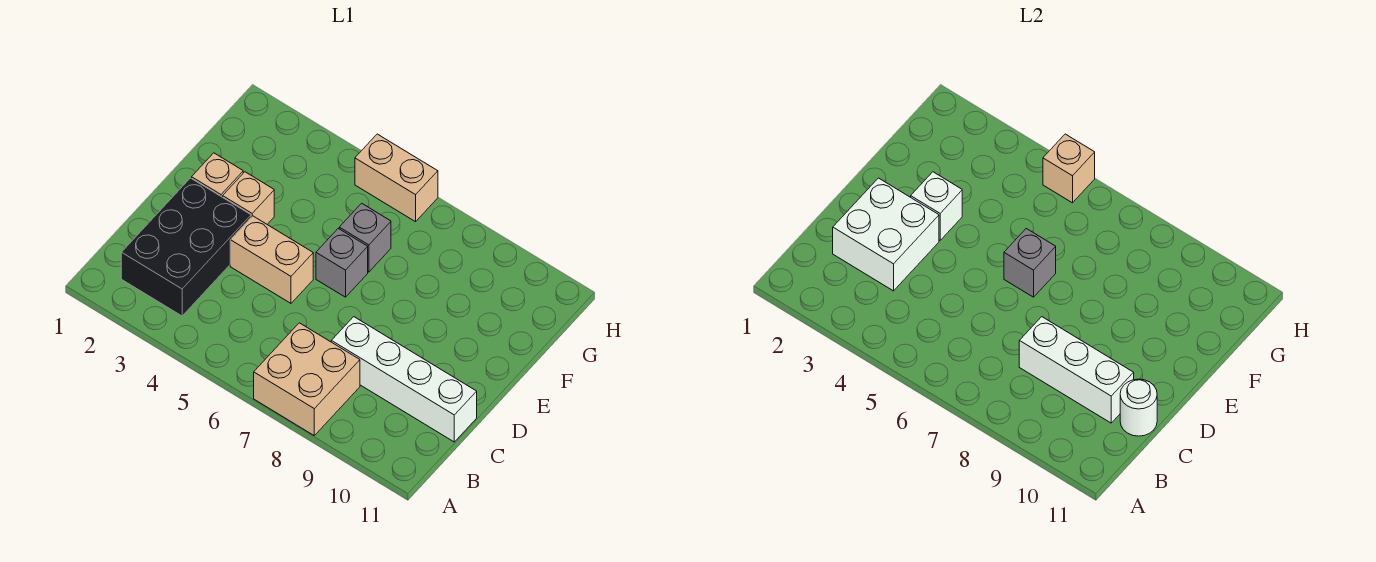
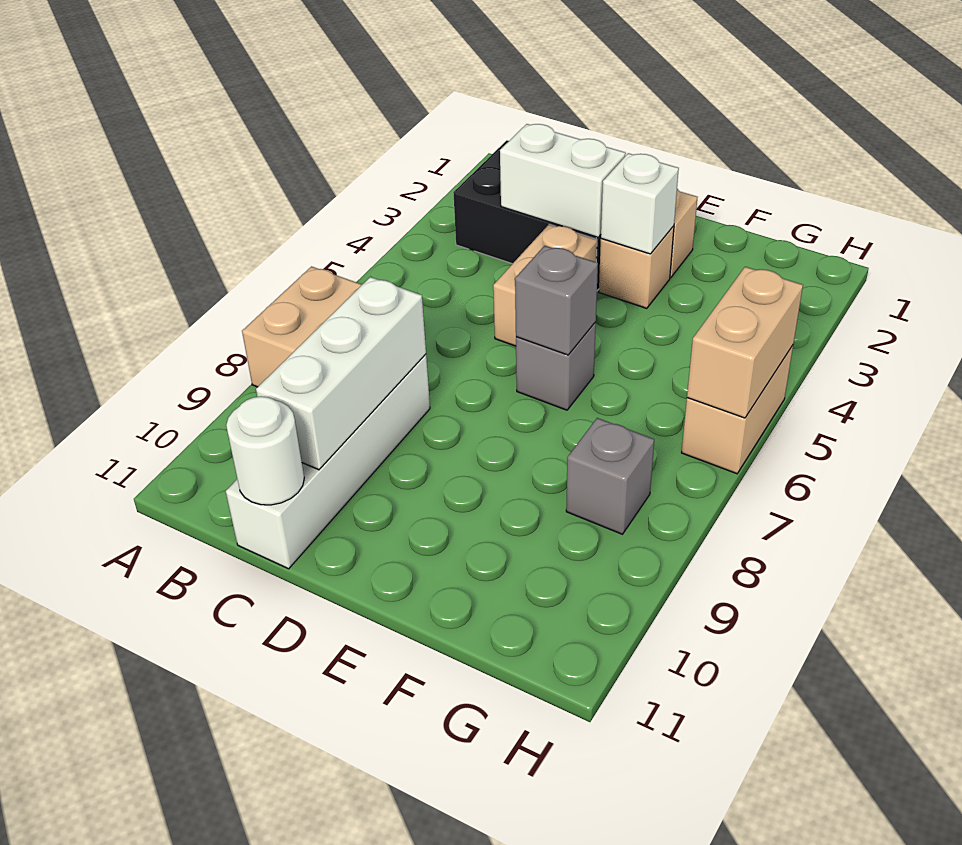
white brick C2:D3 level 2 -> white brick C3:D3 level 2
grey brick F6 level 1 -> grey brick G8 level 1
tan brick H5 level 2 -> tan brick H5:H6 level 2

